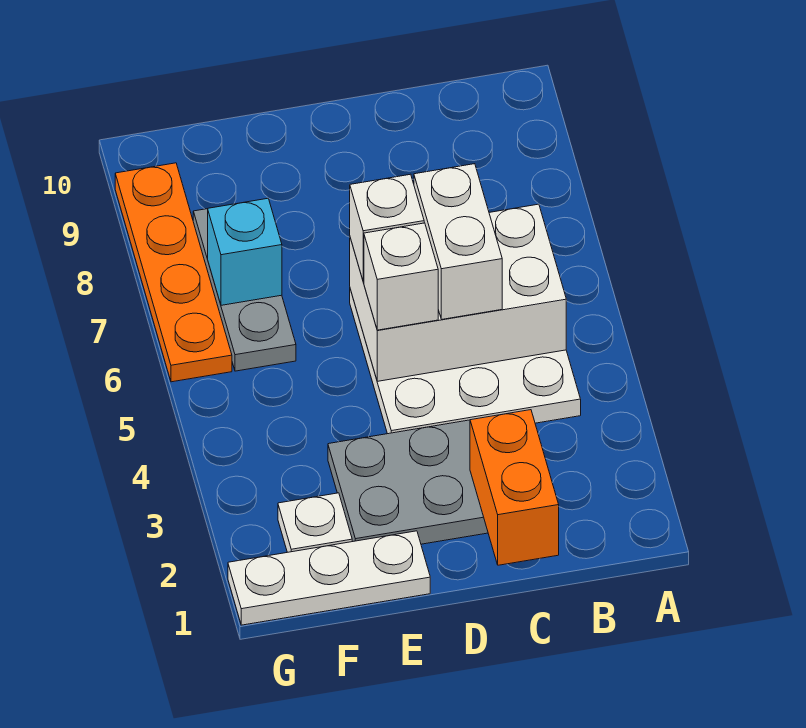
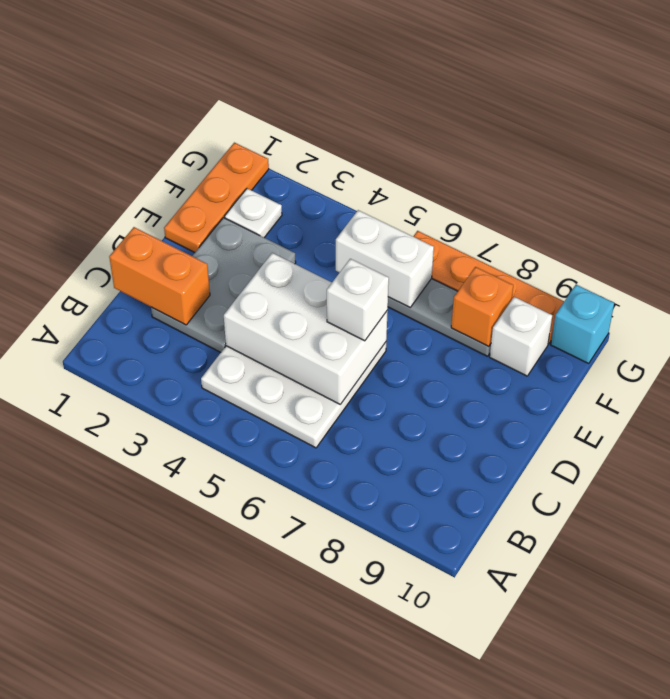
white brick B5:D6 level 2 -> white brick C4:D6 level 2
white brick C5:C6 level 3 -> white brick F5:F6 level 2
white brick D5 level 3 -> white brick F9 level 1
white plate E1:G1 level 1 -> orange plate E1:G1 level 1
cyan brick F7 level 2 -> cyan brick G10 level 1
none -> orange brick F8 level 2

